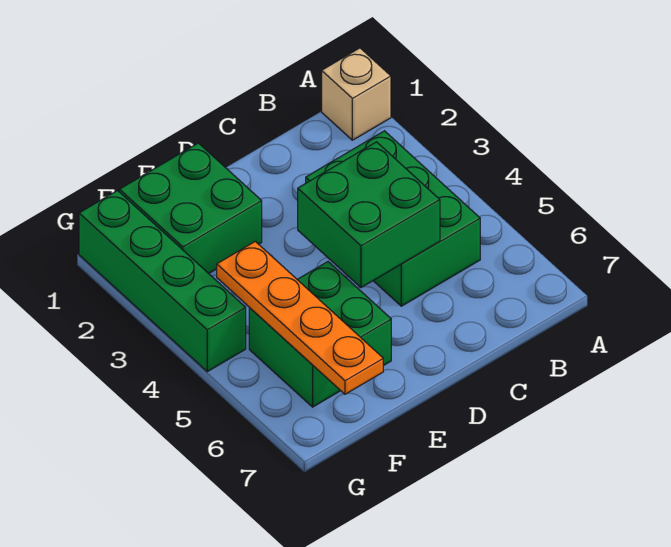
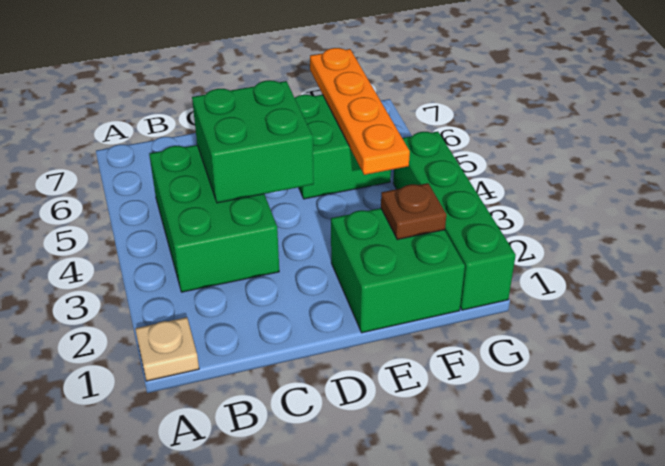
tan brick A1 level 1 -> tan plate A1 level 1
none -> brown plate F2 level 2

